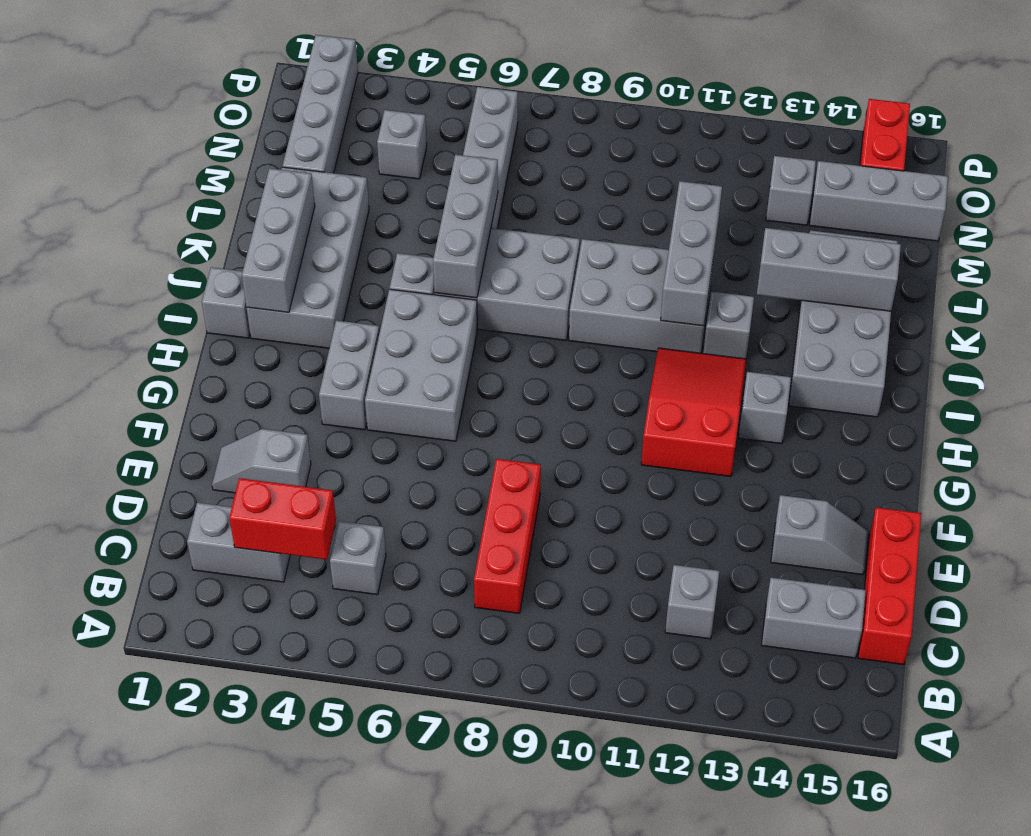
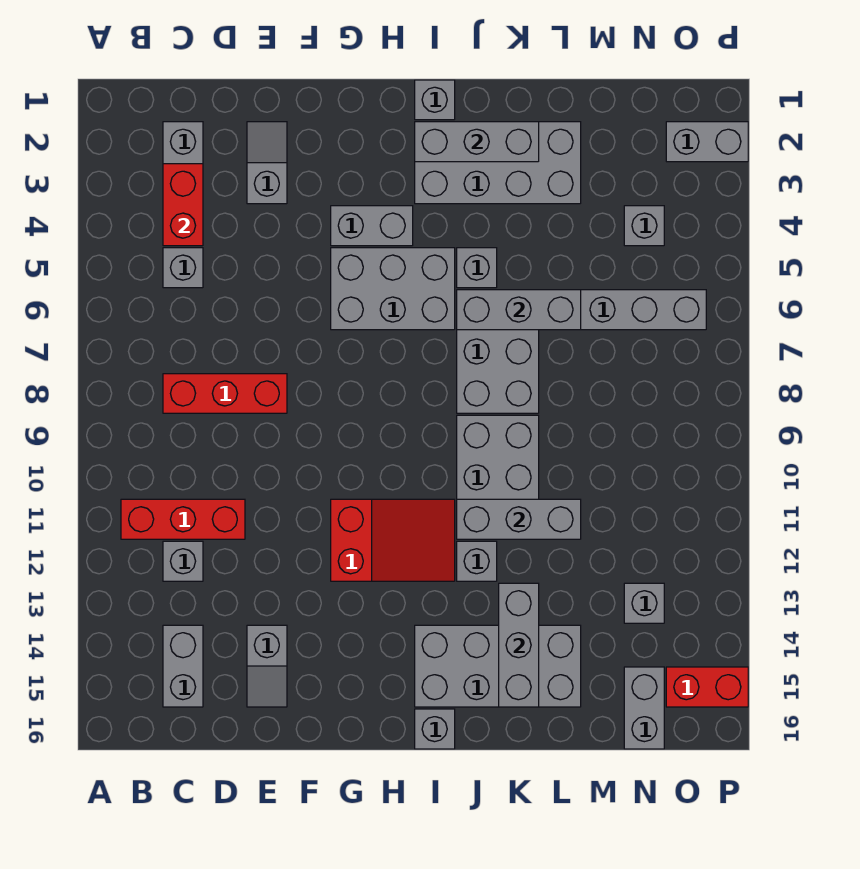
red brick C16:E16 level 1 -> red brick B11:D11 level 1
grey brick H13 level 1 -> grey brick I16 level 1
grey brick M2:P2 level 1 -> grey brick O2:P2 level 1
grey brick N14:N16 level 1 -> grey brick N15:N16 level 1

